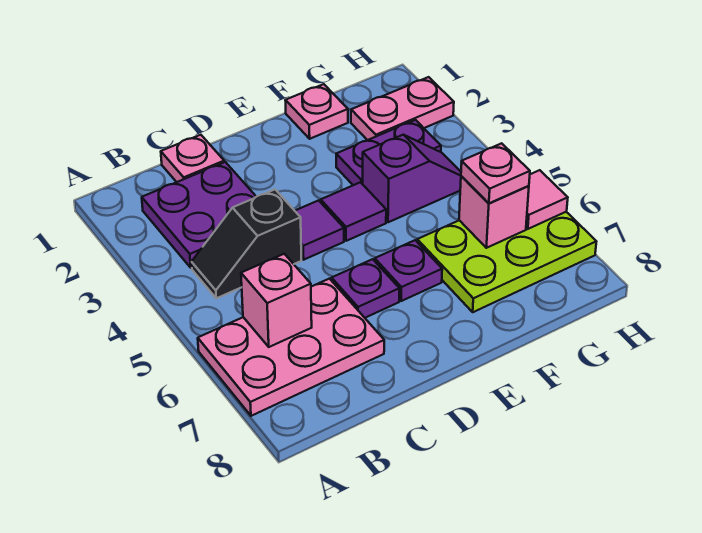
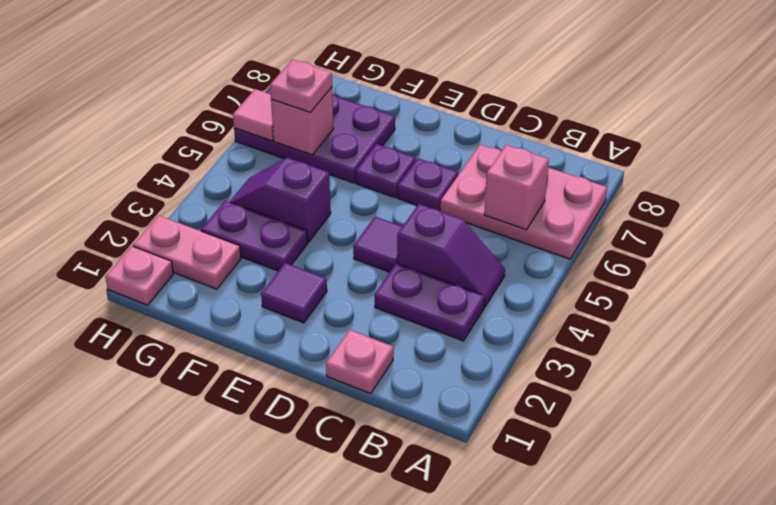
purple plate B2:C3 level 1 -> purple plate B3:C3 level 1
black slope B4:C4 level 1 top C -> purple slope B4:C4 level 1 top C
purple tile E4 level 1 -> purple tile E2 level 1
pink plate F1 level 1 -> pink plate H1 level 1
lime plate F6:H7 level 1 -> purple plate F6:H7 level 1

